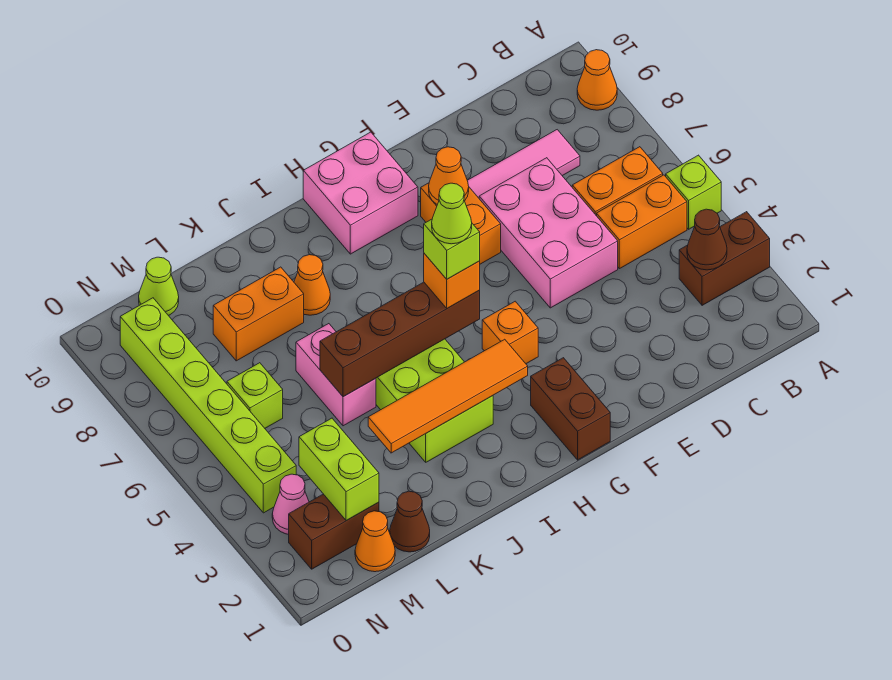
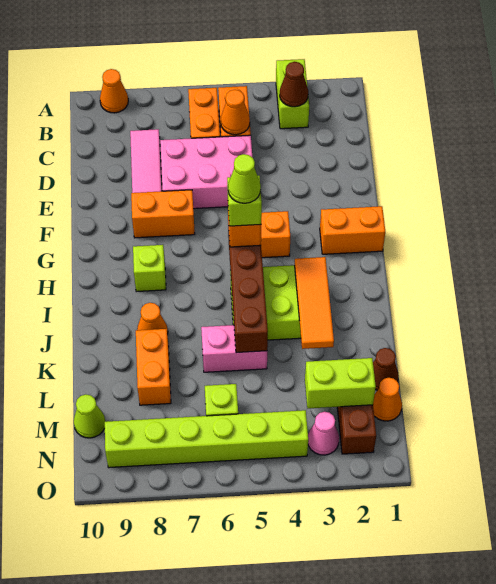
brown brick A3:B3 level 1 -> lime brick A3:B3 level 1
lime brick A5 level 1 -> lime brick H8 level 1
orange cone F8 level 2 -> orange cone C5 level 2
brown brick G1:G2 level 1 -> orange brick G1:G2 level 1
pink brick G9:H10 level 1 -> none
orange tile H3:K3 level 2 -> orange tile I3:K3 level 2

